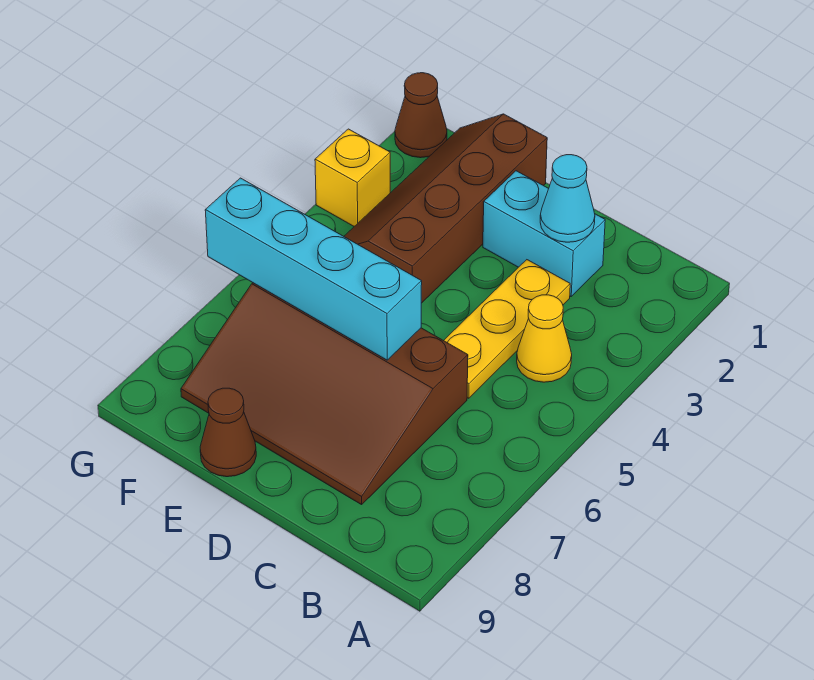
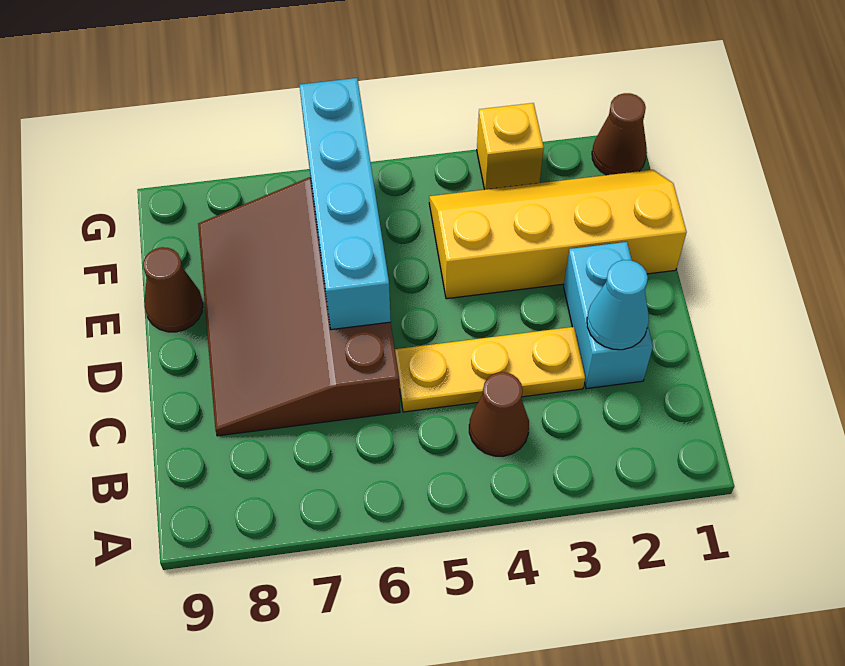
yellow cone B4 level 1 -> brown cone B4 level 1
brown slope E1:F4 level 1 top E -> yellow slope E1:F4 level 1 top E

